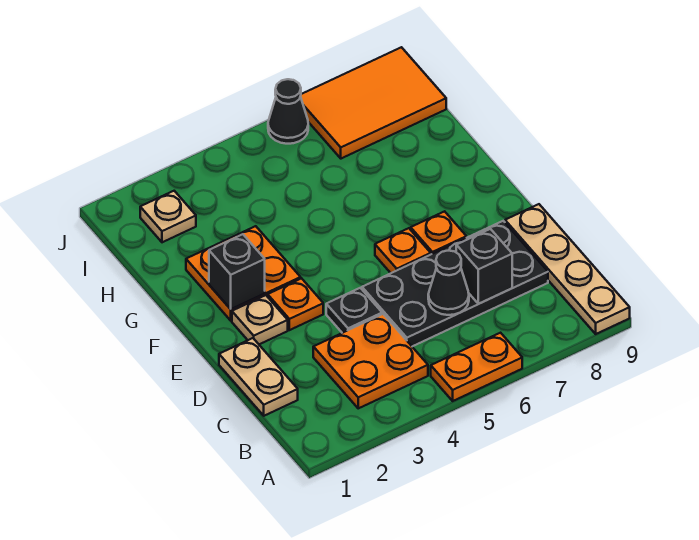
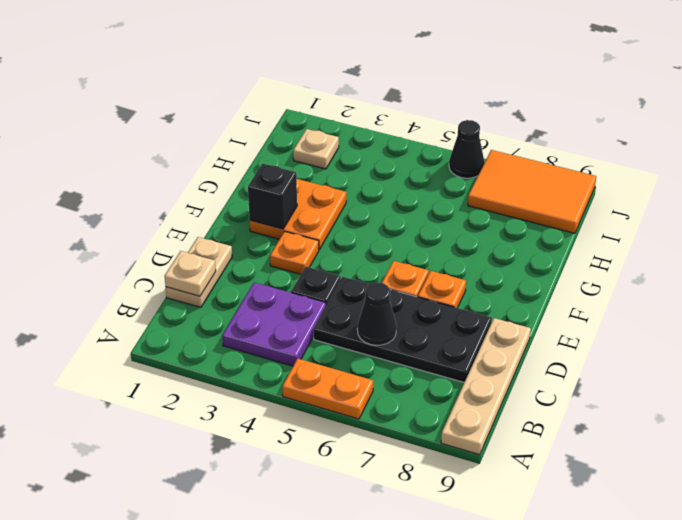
orange plate B3:C4 level 1 -> purple plate B3:C4 level 1
black brick C7 level 2 -> none
tan plate E2 level 1 -> tan plate C1 level 2

